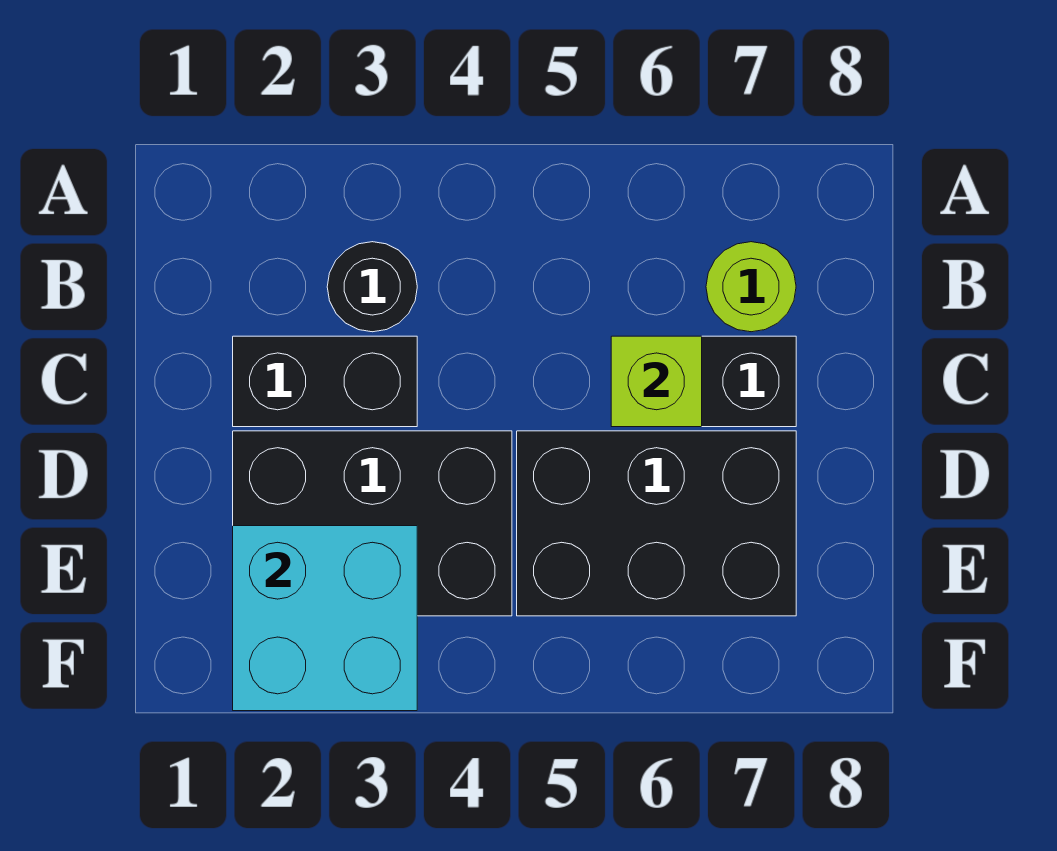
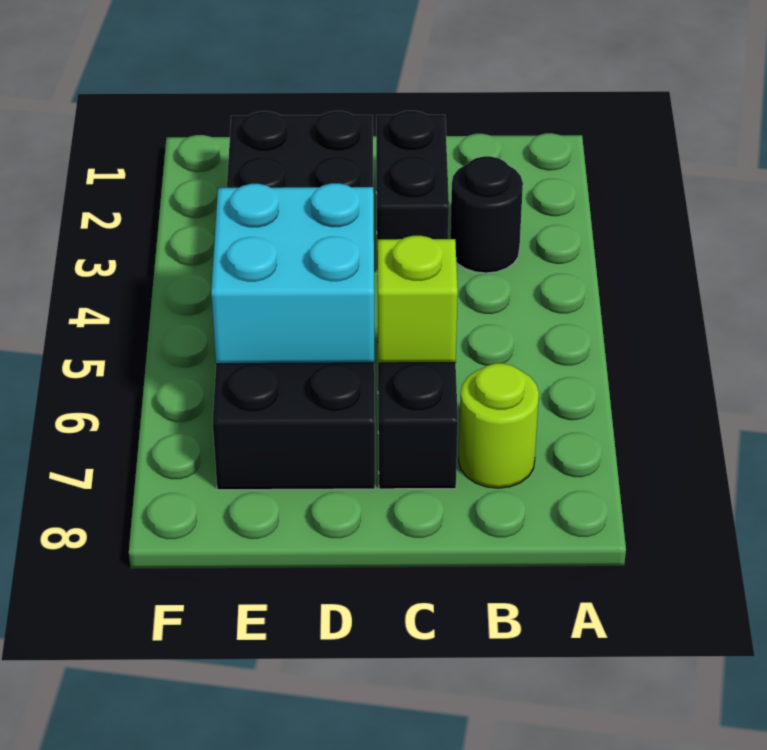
cyan brick E2:F3 level 2 -> cyan brick D5:E6 level 2

